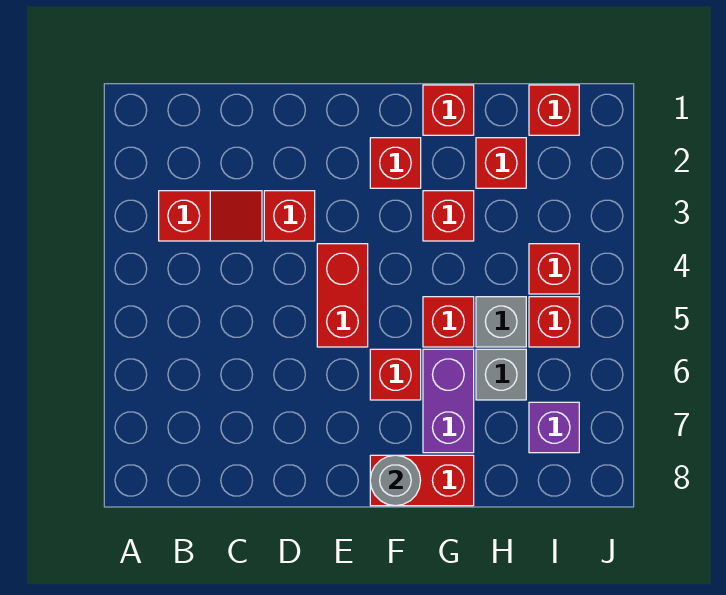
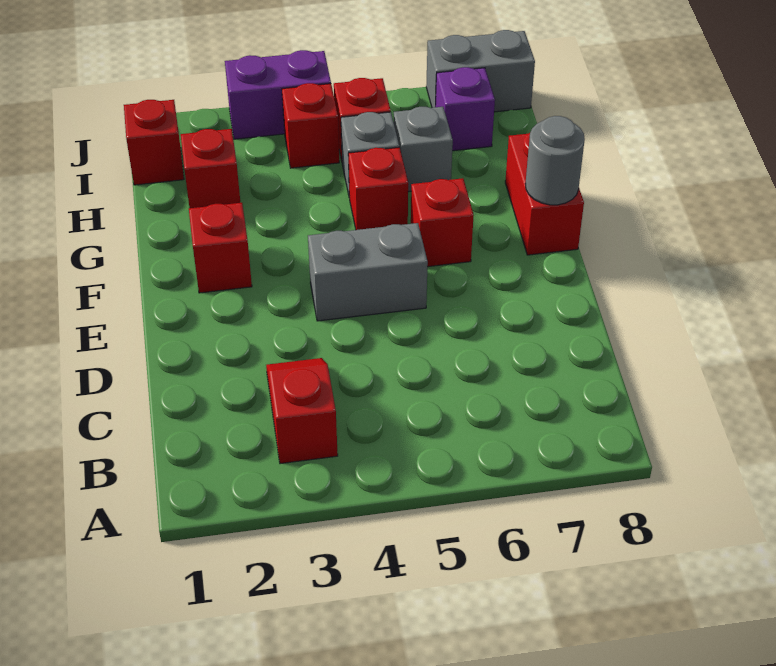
red brick D3 level 1 -> none
red brick E4:E5 level 1 -> grey brick E4:E5 level 1
red brick G1 level 1 -> none
red brick G3 level 1 -> none
purple brick G6:G7 level 1 -> purple brick J3:J4 level 1
none -> grey brick J7:J8 level 1

